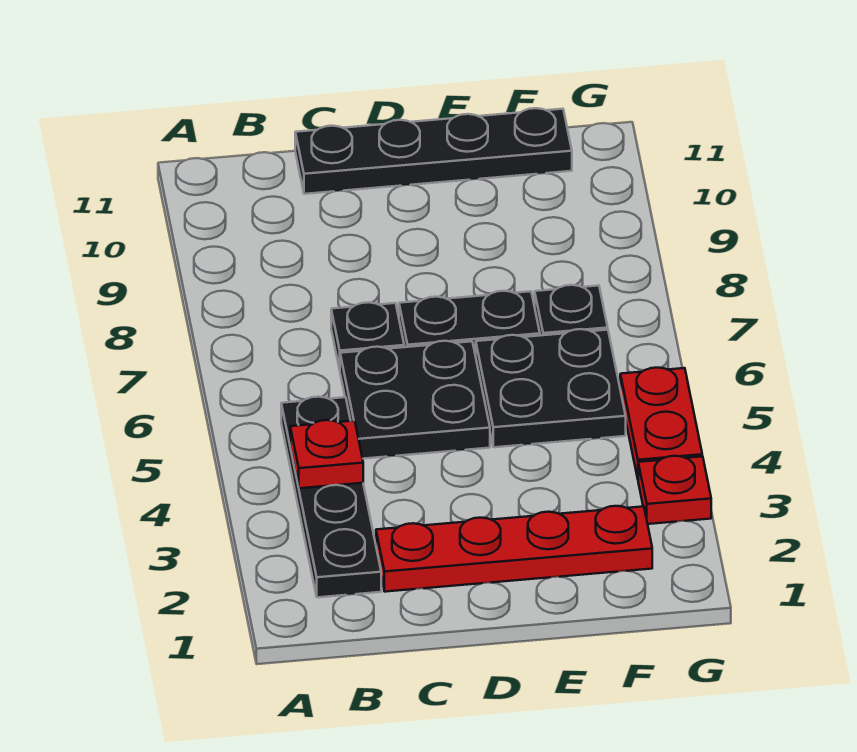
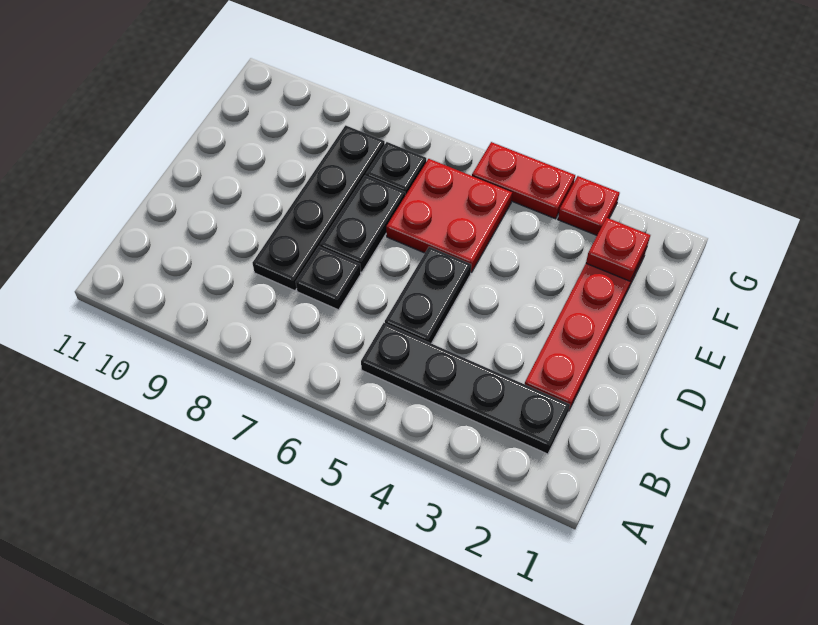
red plate B4 level 2 -> red plate F2 level 2
black plate C5:D6 level 1 -> black plate C5:D5 level 1
black plate C11:F11 level 1 -> black plate C8:F8 level 1
black plate E5:F6 level 1 -> red plate E5:F6 level 1

